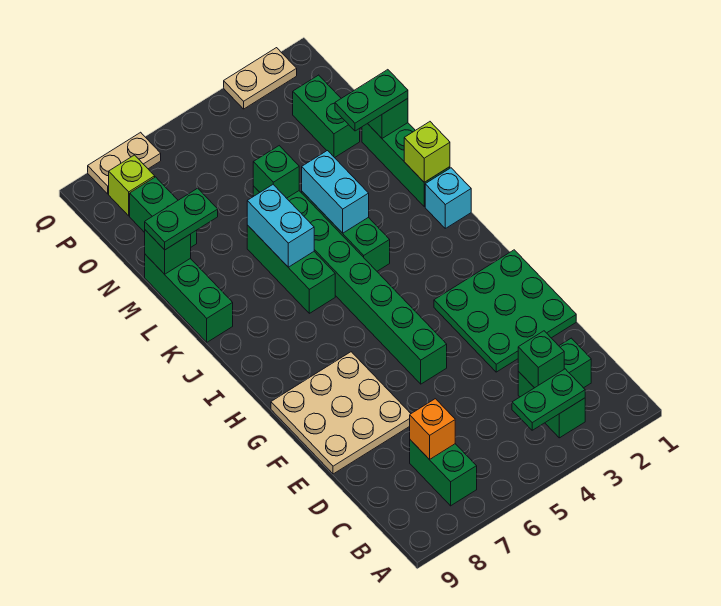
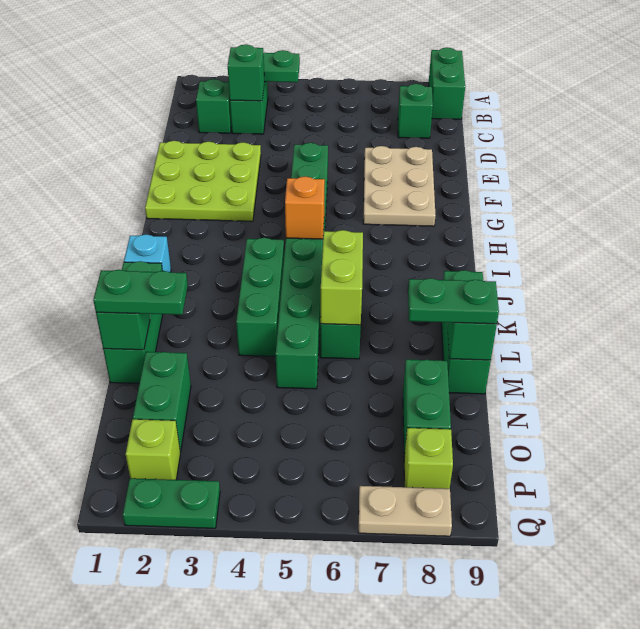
green brick B7:C7 level 1 -> green brick A9:B9 level 1
orange brick C7 level 2 -> orange brick I5 level 2
green plate E1:G3 level 1 -> lime plate E1:G3 level 1
tan plate E7:G9 level 1 -> tan plate E7:G8 level 1
lime brick K1 level 2 -> lime brick P2 level 1
cyan brick K4:L4 level 2 -> none
cyan brick K6:L6 level 2 -> lime brick K6:L6 level 2
green brick M5 level 2 -> green brick C8 level 1
tan plate Q2:Q3 level 1 -> green plate Q2:Q3 level 1

